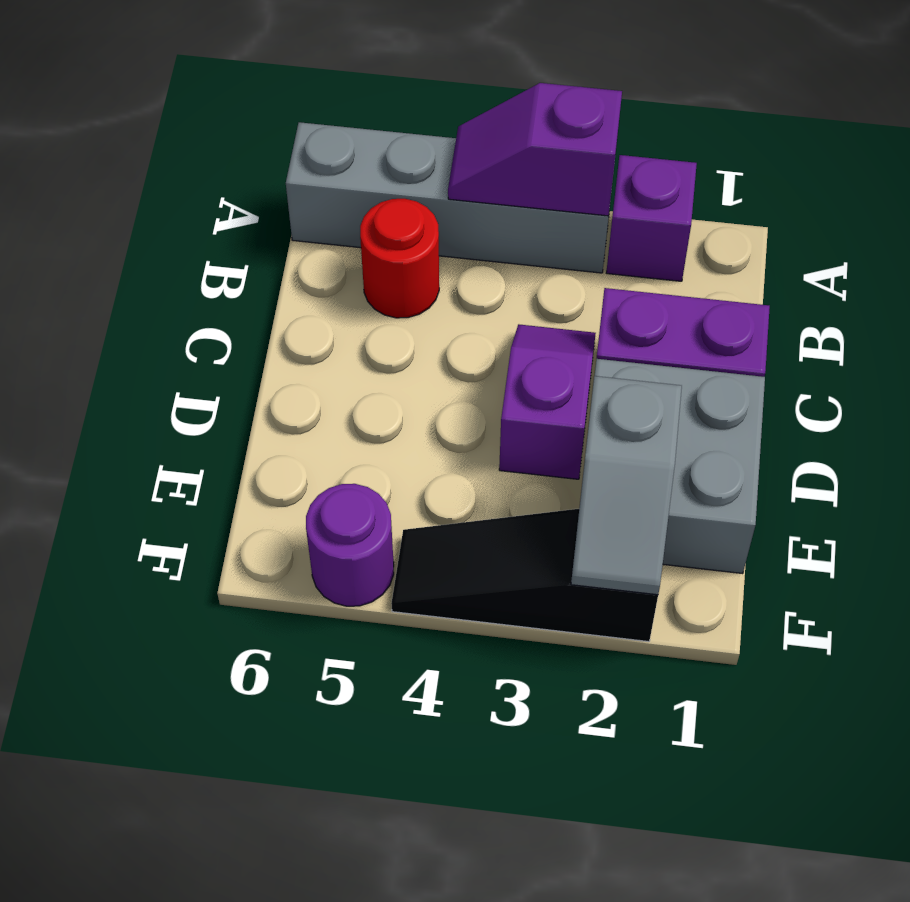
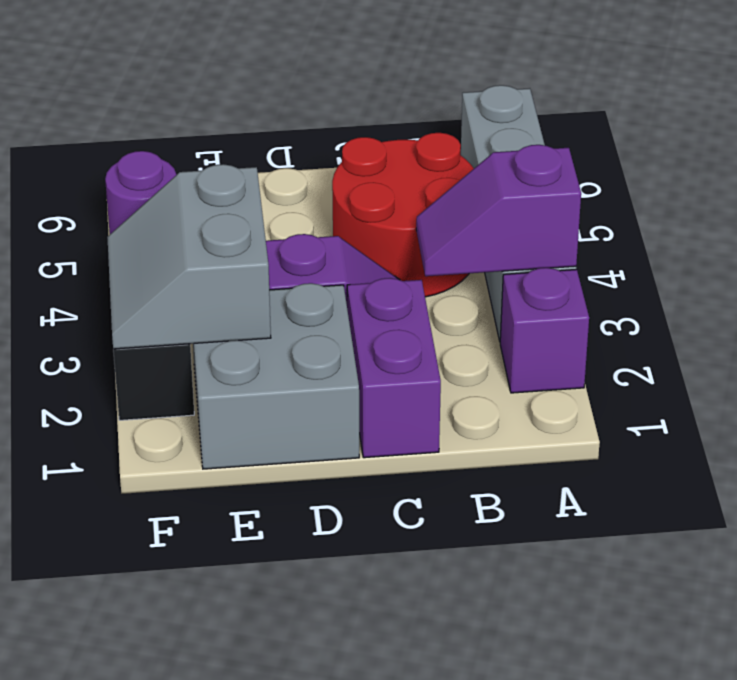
purple slope A3:A4 level 2 top 3 -> purple slope A3:B3 level 2 top A
red round brick B5 level 1 -> red round brick B4:C5 level 1
grey slope E2:F2 level 2 top E -> grey slope E2:F3 level 2 top E

